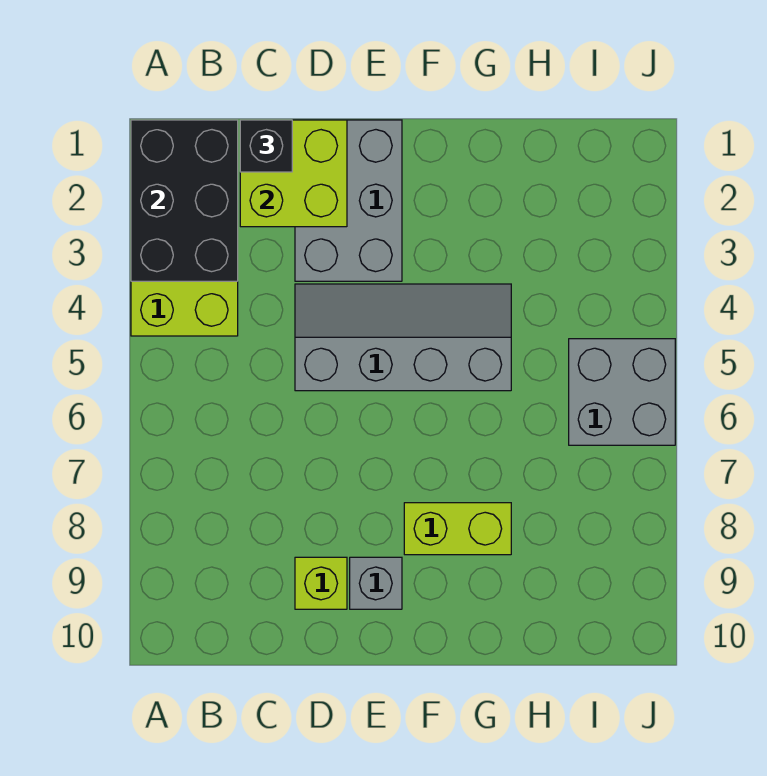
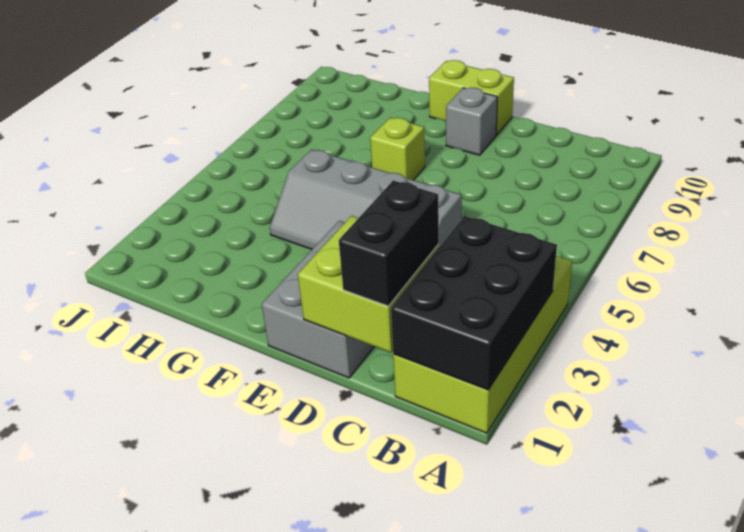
black brick C1 level 3 -> black brick C1:C2 level 3
lime brick D9 level 1 -> lime brick F7 level 1
lime brick F8:G8 level 1 -> lime brick E10:F10 level 1
grey brick I5:J6 level 1 -> none

